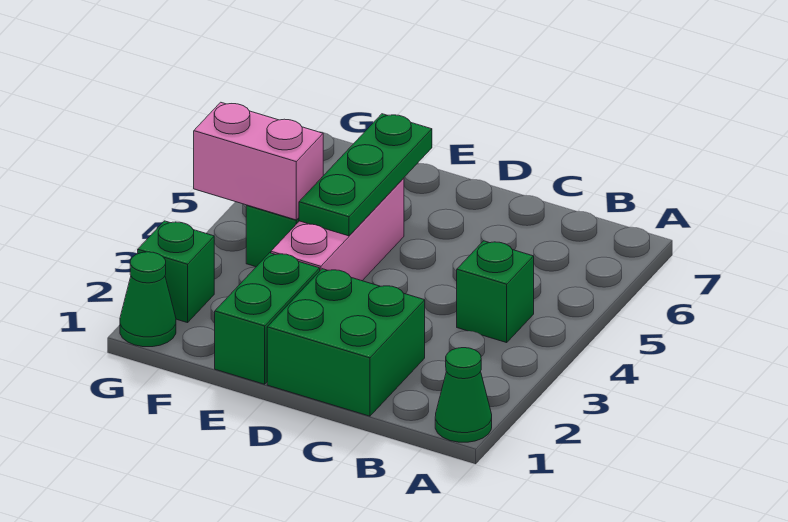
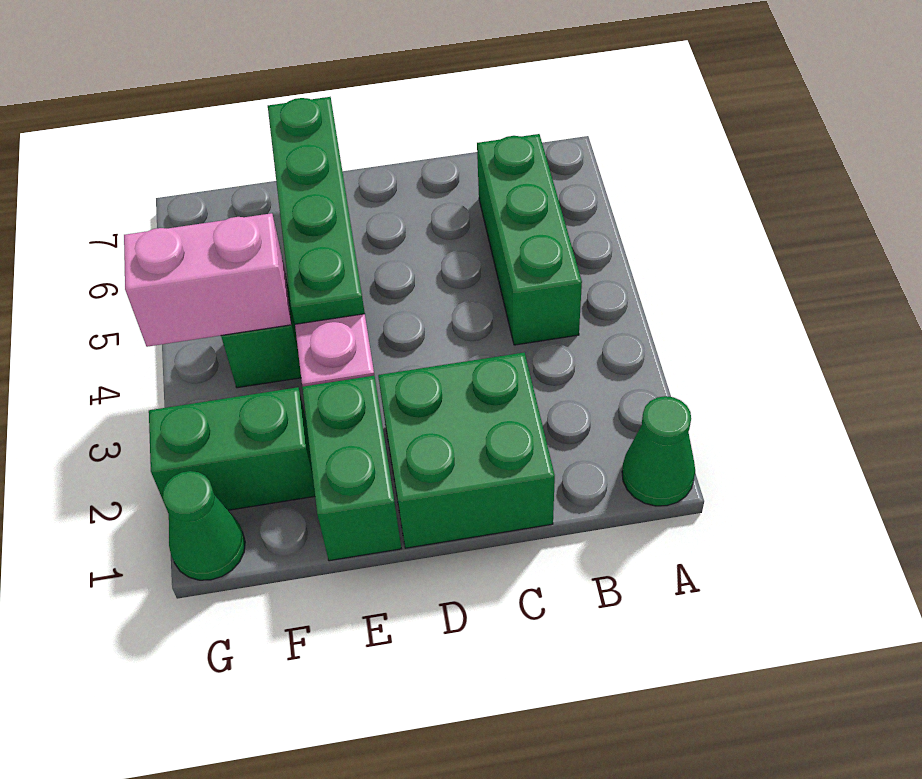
green brick B4 level 1 -> green brick B4:B6 level 1
green plate E4:E6 level 2 -> green plate E4:E7 level 2
green brick G2 level 1 -> green brick F2:G2 level 1

